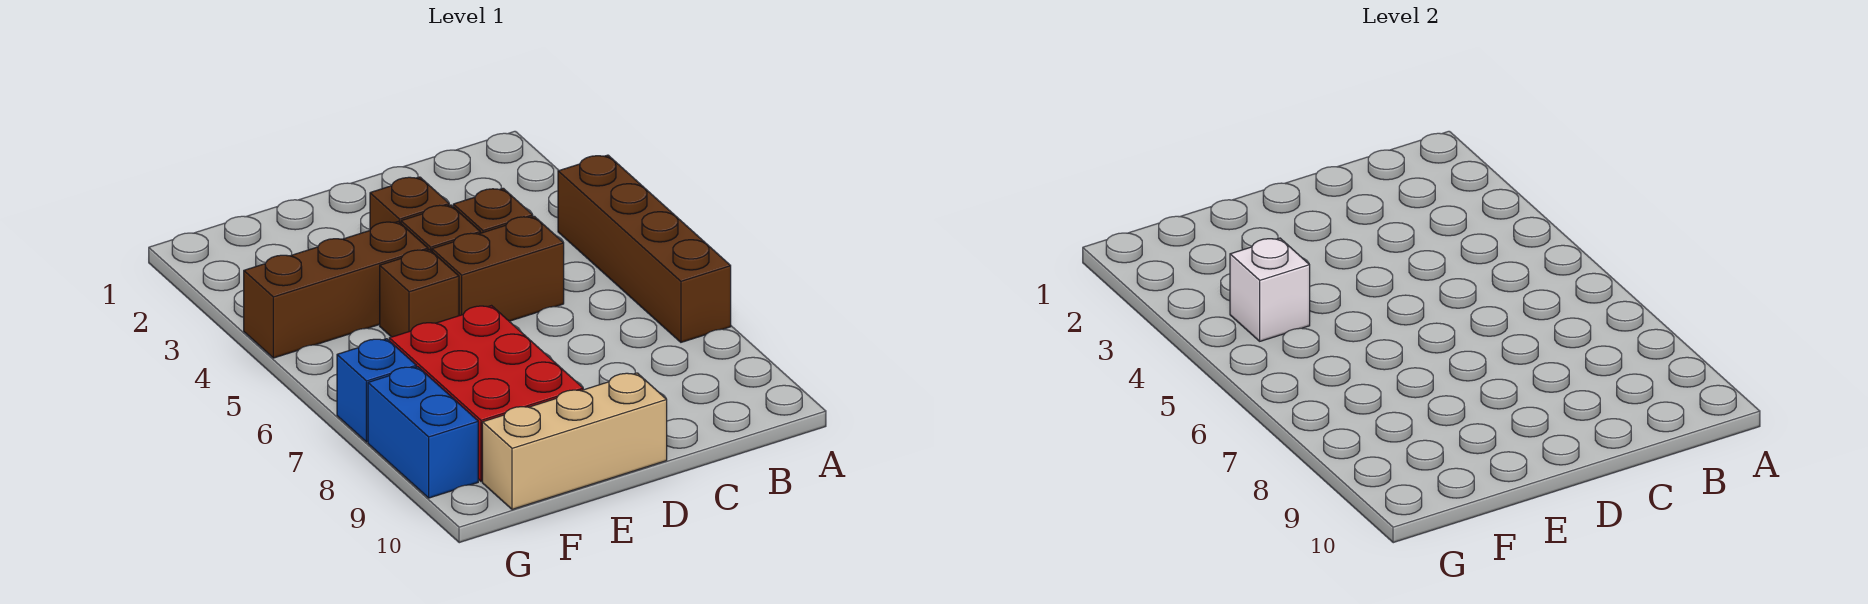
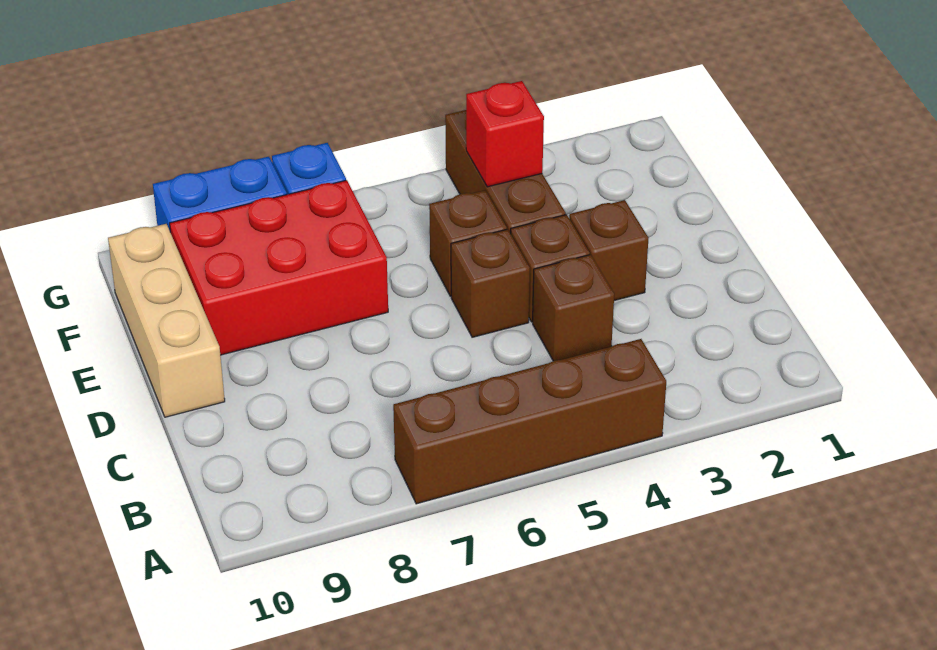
brown brick C5:D5 level 1 -> brown brick D5 level 1
white brick F4 level 2 -> red brick F4 level 2

